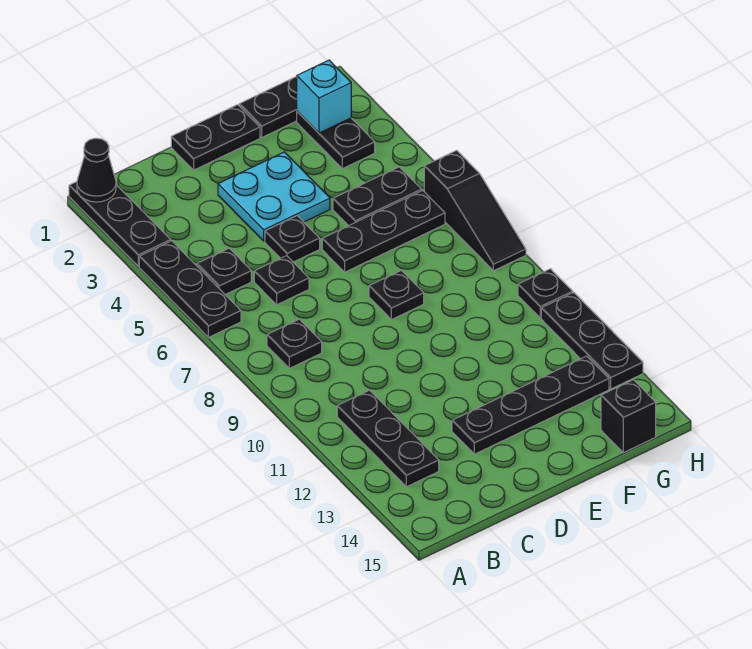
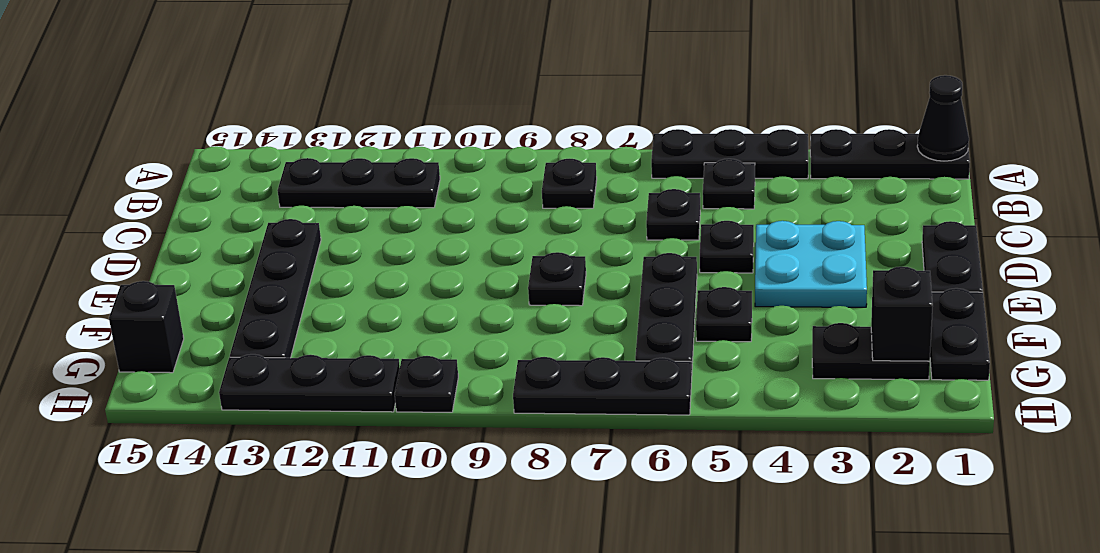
black plate F5:G5 level 1 -> black plate F5 level 1
cyan brick G2 level 2 -> black brick G2 level 2
black slope H6:H8 level 1 top 6 -> black plate H6:H8 level 1

